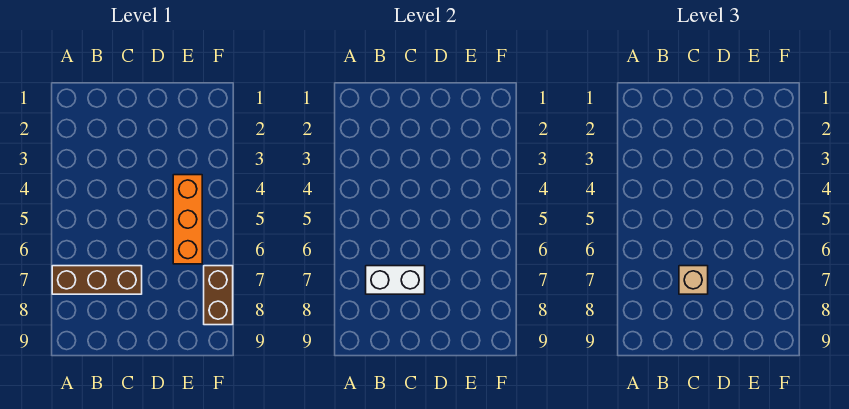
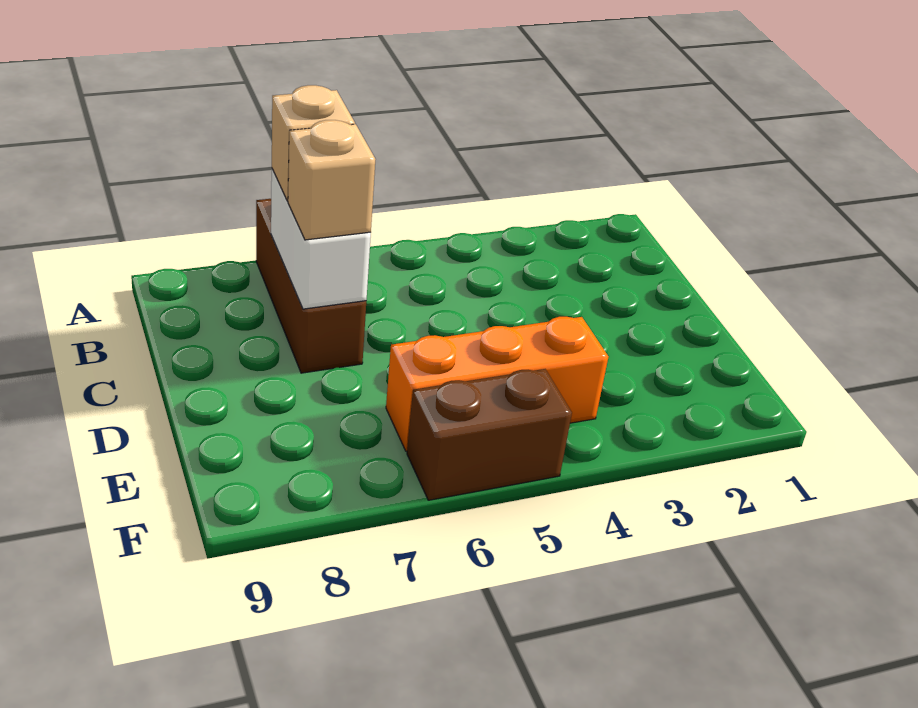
none -> tan brick B7 level 3
brown brick F7:F8 level 1 -> brown brick F5:F6 level 1

